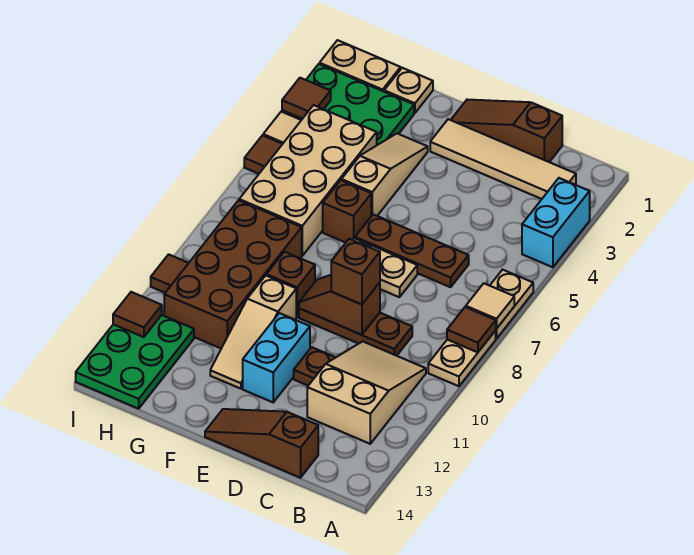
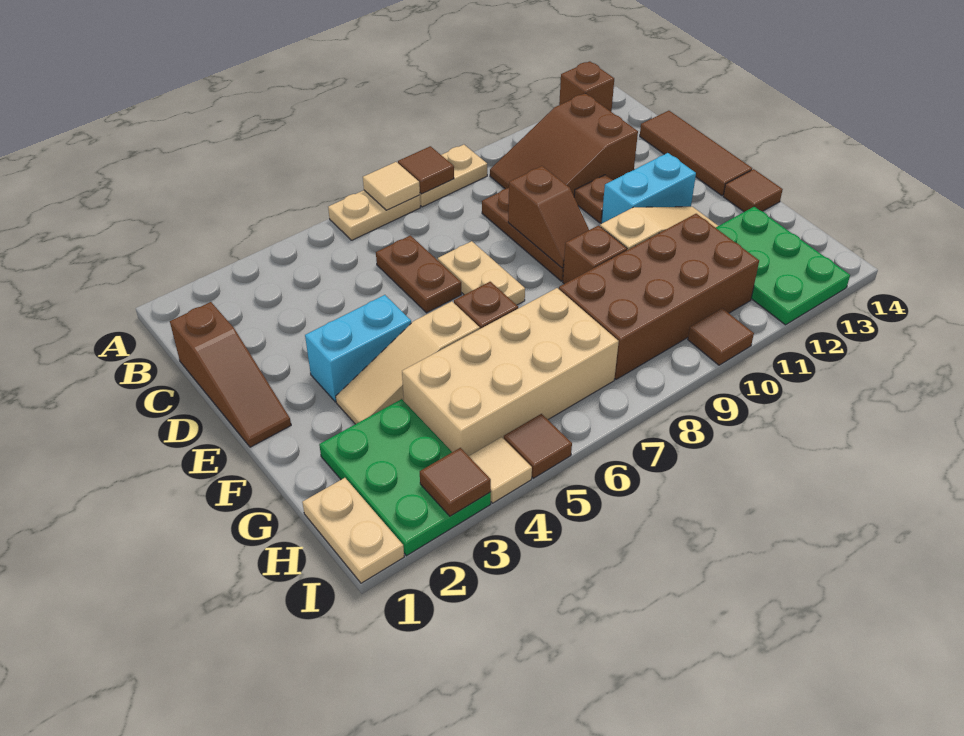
cyan brick A3:A4 level 1 -> cyan brick E3:E4 level 1
tan tile B2:E2 level 1 -> none
tan slope B10:C12 level 1 top 12 -> brown slope B10:C12 level 1 top 12
brown plate C6:E6 level 1 -> brown plate C6:D6 level 1
brown slope C14:E14 level 1 top C -> brown tile C14:E14 level 1
brown brick D9 level 3 -> brown brick A13 level 1
tan plate G1 level 1 -> none
green plate H12:I14 level 1 -> green plate G12:I13 level 1
brown tile I12 level 2 -> brown tile F14 level 1

